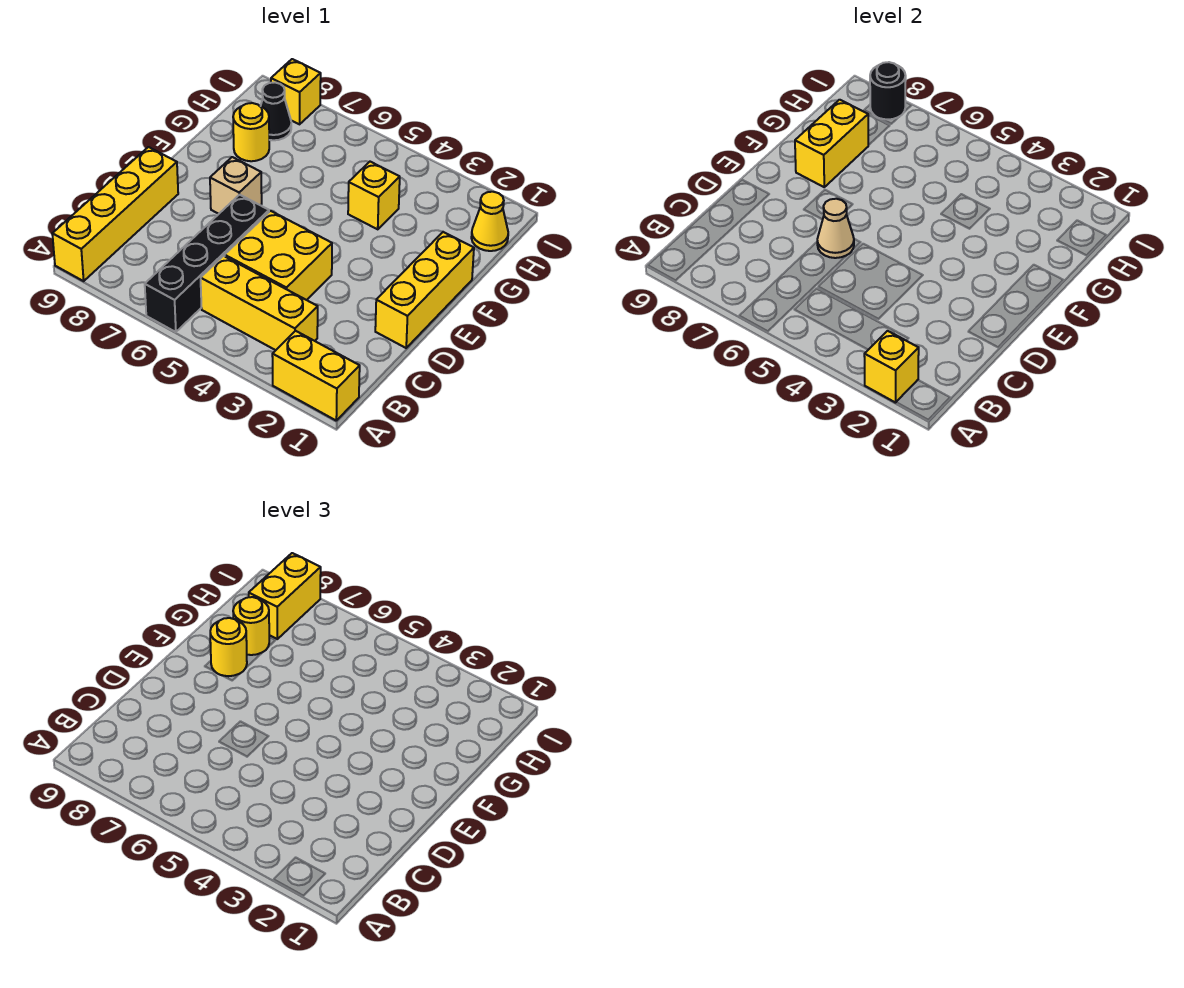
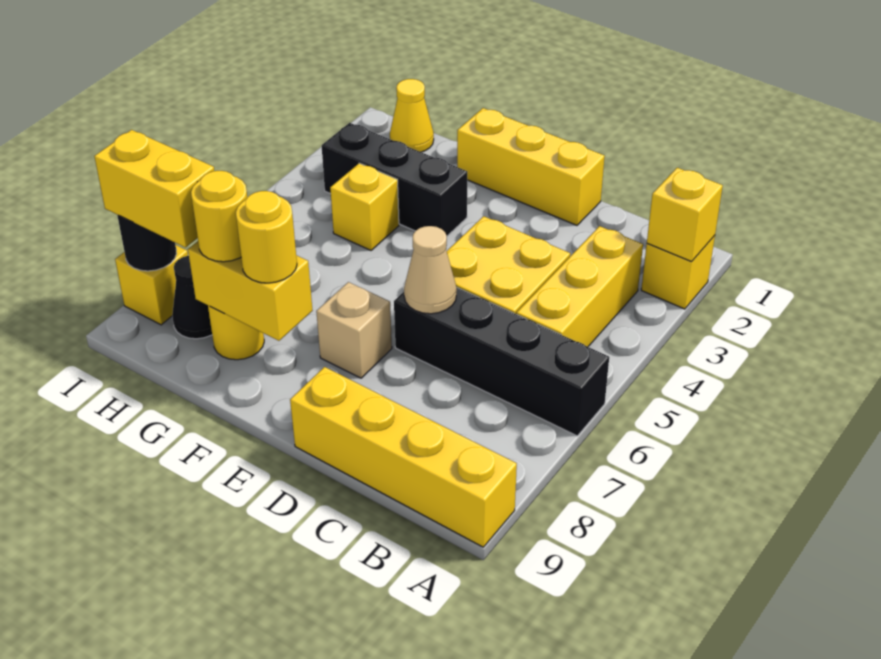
yellow brick A1:A2 level 1 -> yellow brick A2 level 1
none -> black brick F3:H3 level 1

